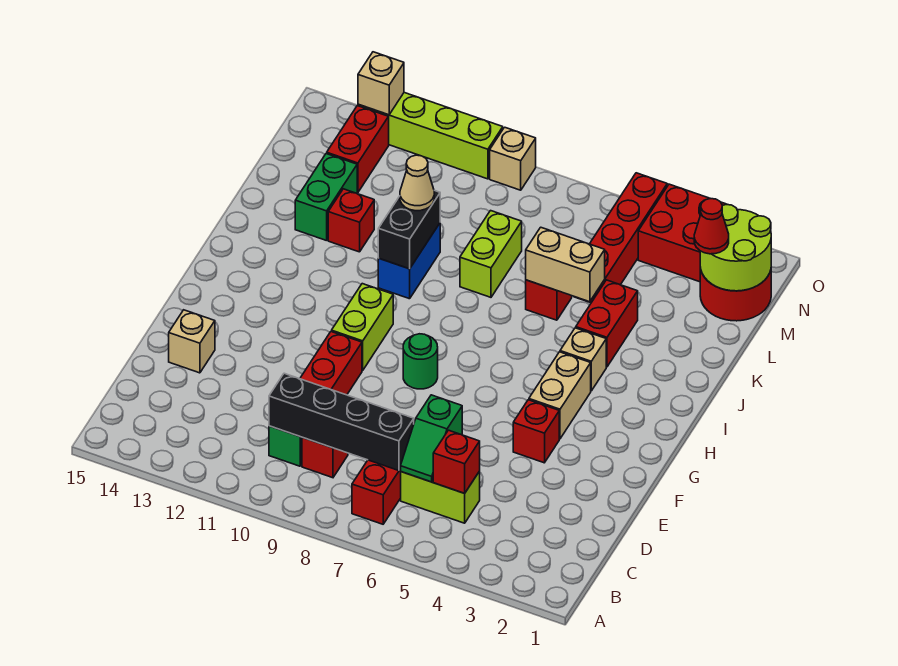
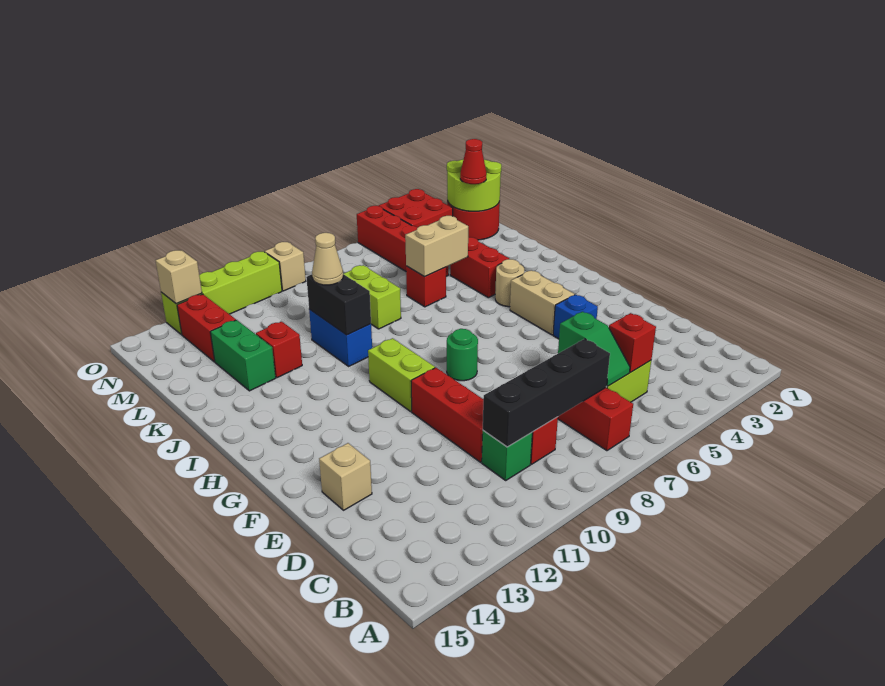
red brick F4 level 1 -> blue brick F4 level 1
tan brick I4 level 1 -> tan round brick I4 level 1

